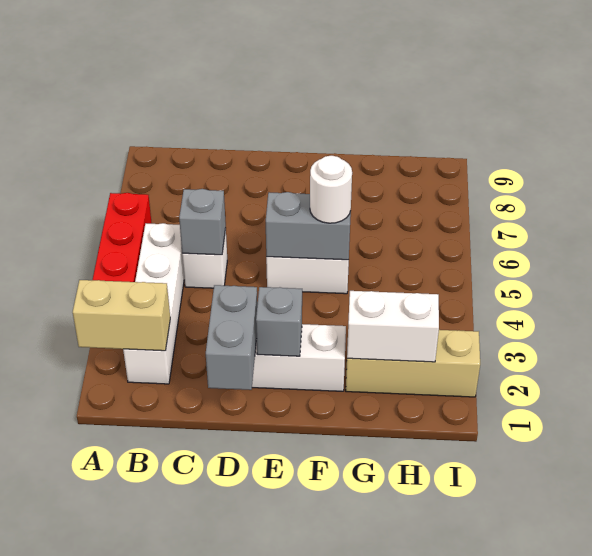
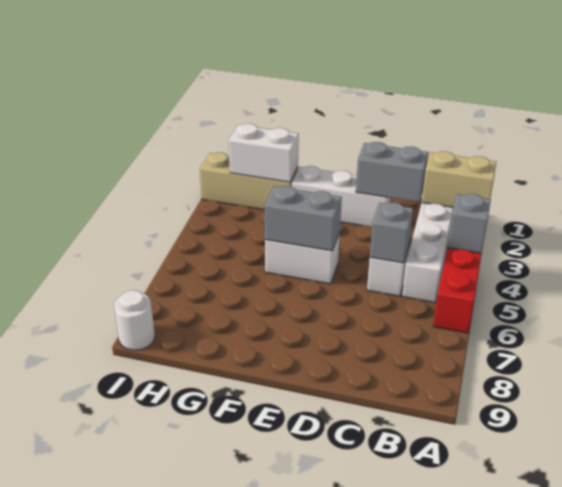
grey brick D1:D2 level 2 -> grey brick C2:D2 level 2
grey brick E2 level 2 -> grey brick A4 level 2
white round brick F5 level 3 -> white round brick I9 level 1

